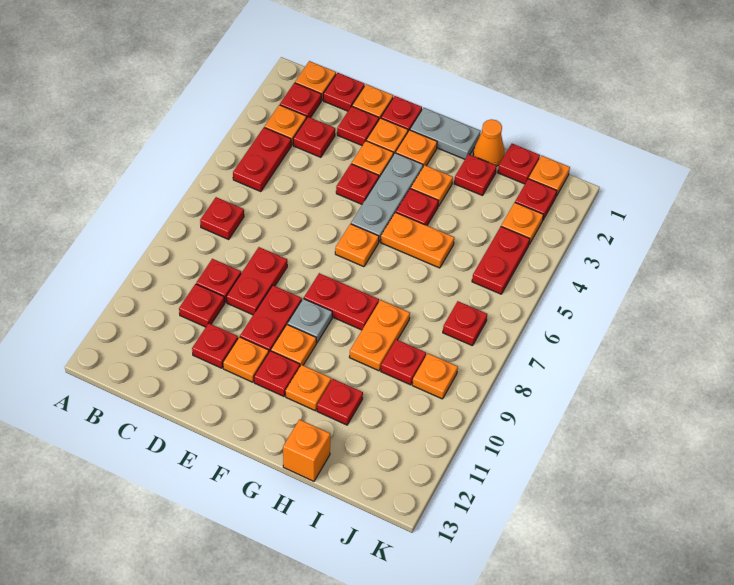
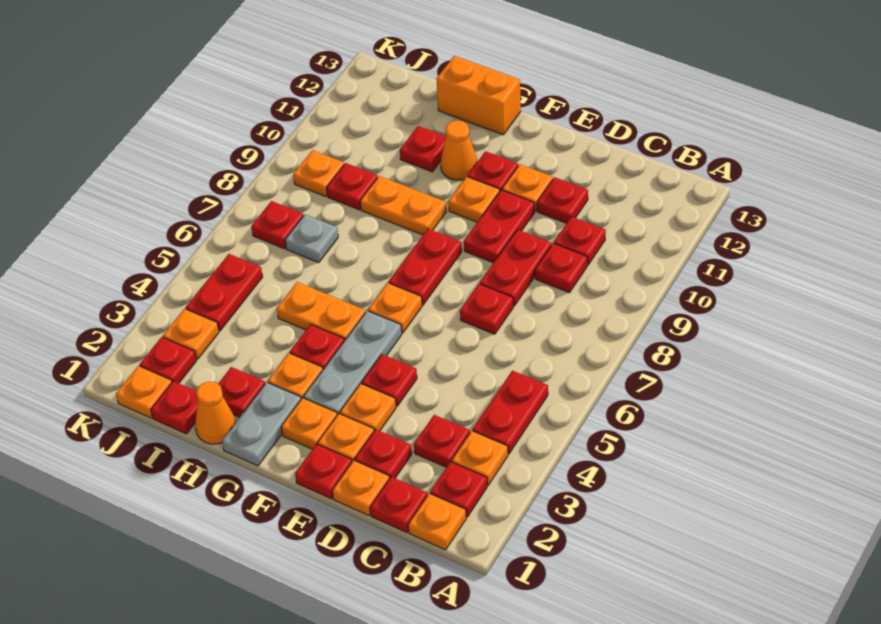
red plate B7 level 1 -> red plate D7 level 1
grey plate F1:G1 level 1 -> grey plate G1:G2 level 1
red plate F8:G8 level 1 -> red plate F7:F8 level 1
grey plate F9 level 1 -> grey plate I7 level 1
orange plate G11 level 1 -> orange cone G11 level 1
orange plate H8:H9 level 1 -> orange plate G9:H9 level 1
orange brick H13 level 1 -> orange brick G13:H13 level 1

